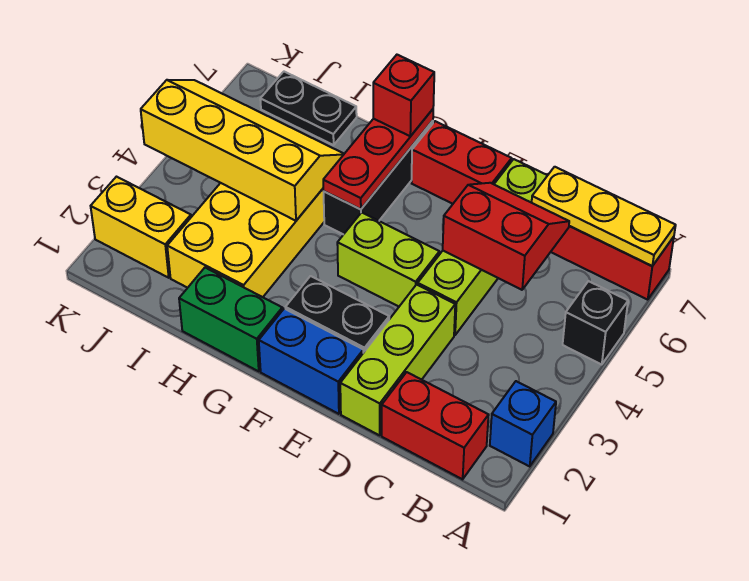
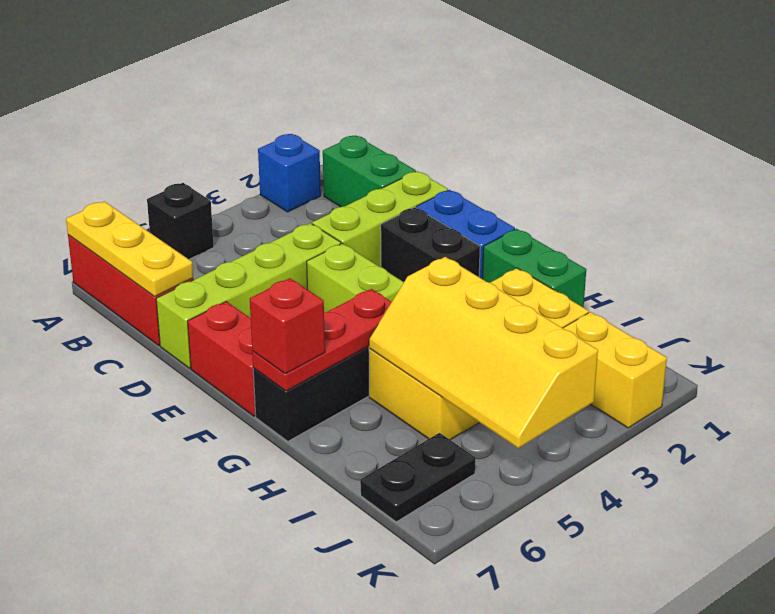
red brick B1:C1 level 1 -> green brick B1:C1 level 1
red slope C5:D6 level 2 top 5 -> none
black plate I7:J7 level 1 -> black plate J6:J7 level 1

